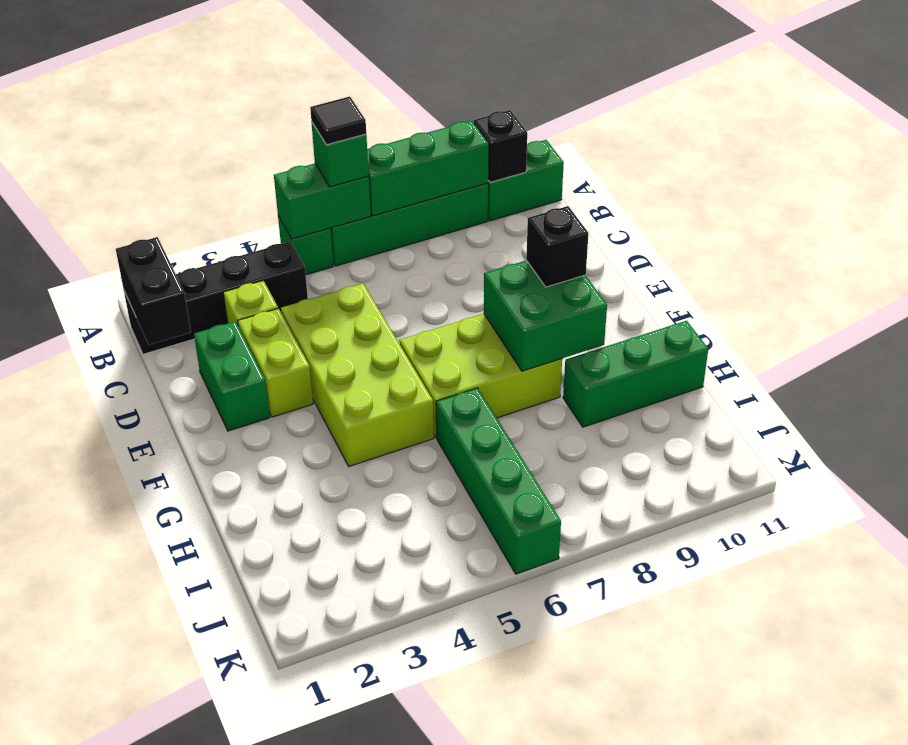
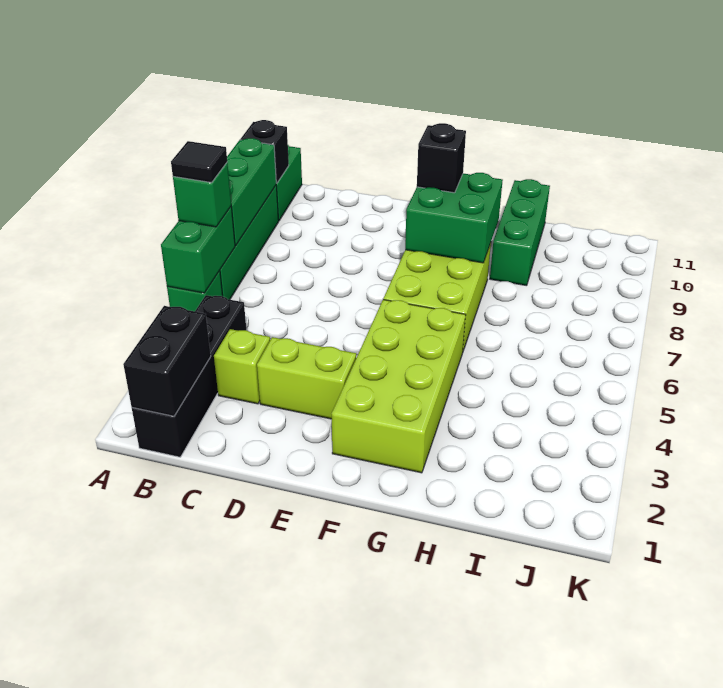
black brick B1:C1 level 2 -> black brick B1:B2 level 2
green brick D2:E2 level 1 -> none
lime brick D4:G5 level 1 -> lime brick F2:G5 level 1
green brick H6:K6 level 1 -> none

